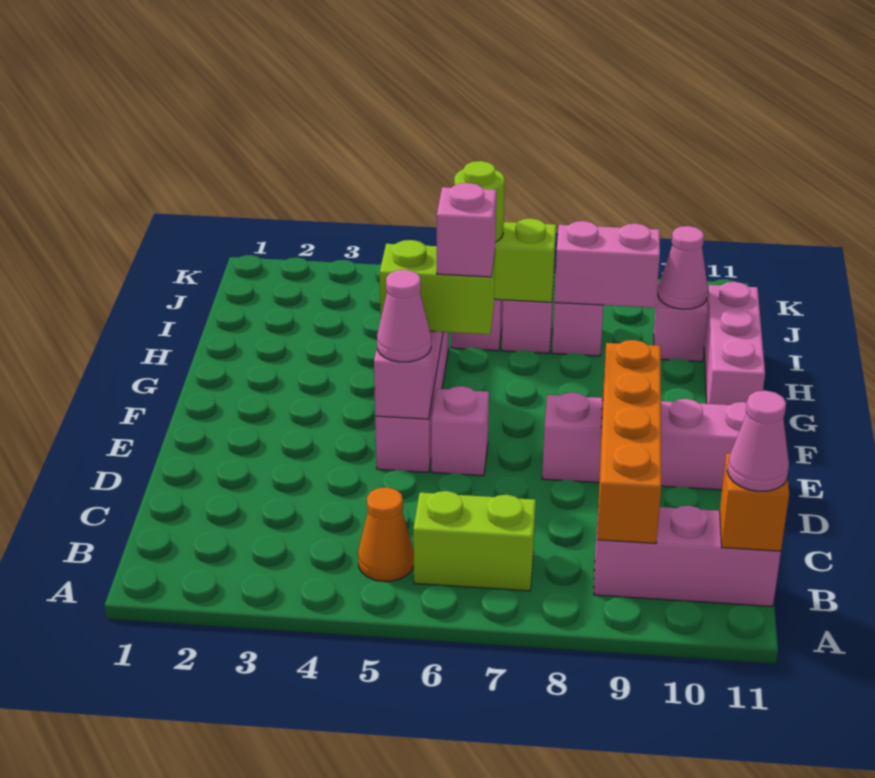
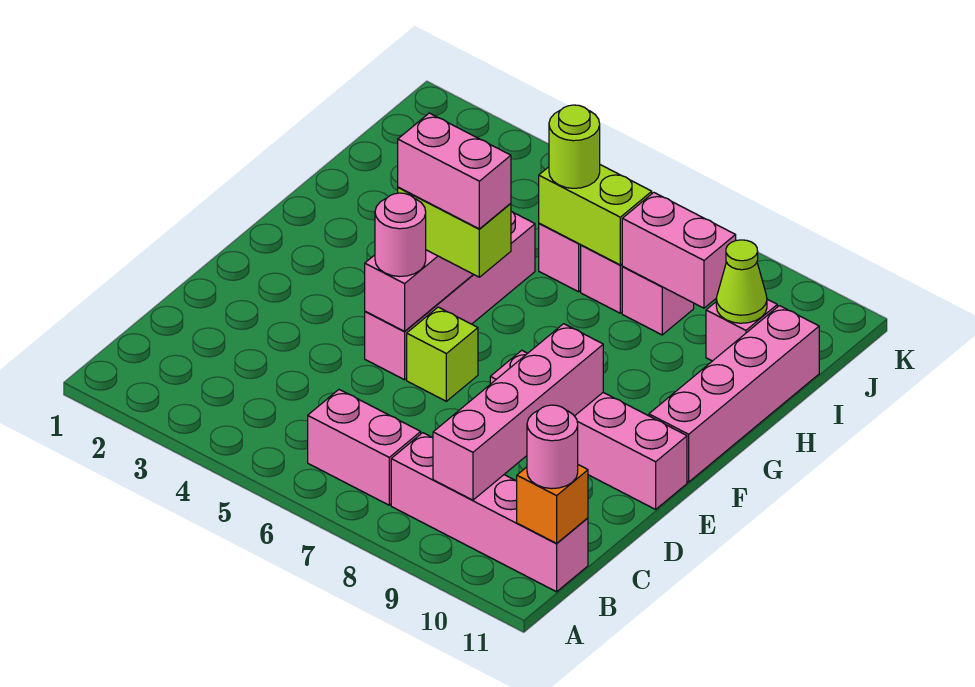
orange cone B5 level 1 -> none
lime brick B6:B7 level 1 -> pink brick B6:B7 level 1
pink brick B9:B11 level 1 -> pink brick B8:B11 level 1
orange brick B9:E9 level 2 -> pink brick B9:E9 level 2
pink cone B11 level 3 -> pink round brick B11 level 3
pink cone E5 level 3 -> pink round brick E5 level 3
pink brick E6 level 1 -> lime brick E6 level 1
pink brick F6 level 4 -> pink brick F5:F6 level 4
pink brick G11:I11 level 1 -> pink brick F11:I11 level 1
pink cone I10 level 2 -> lime cone I10 level 2

